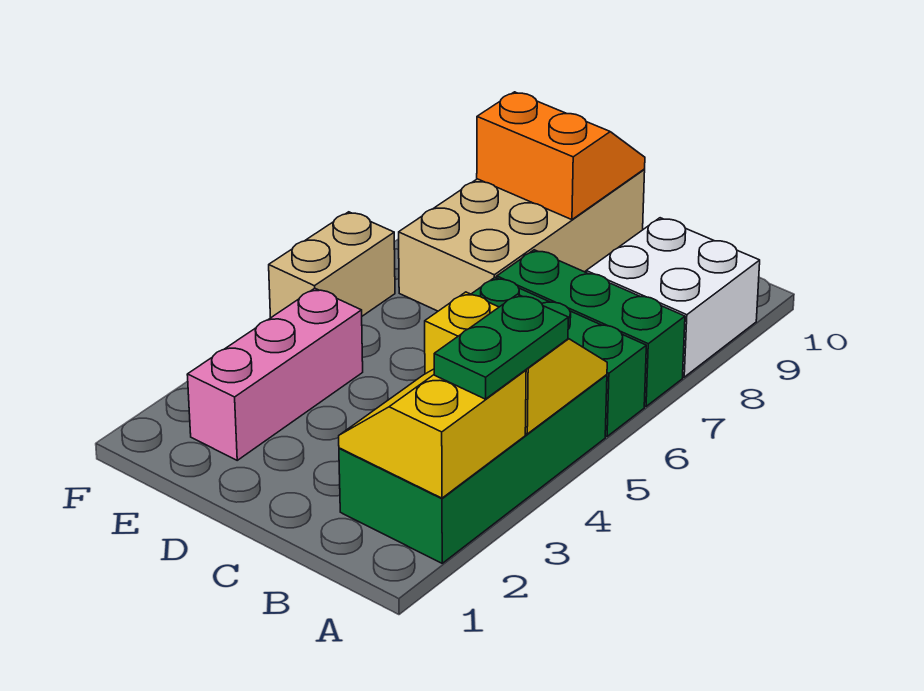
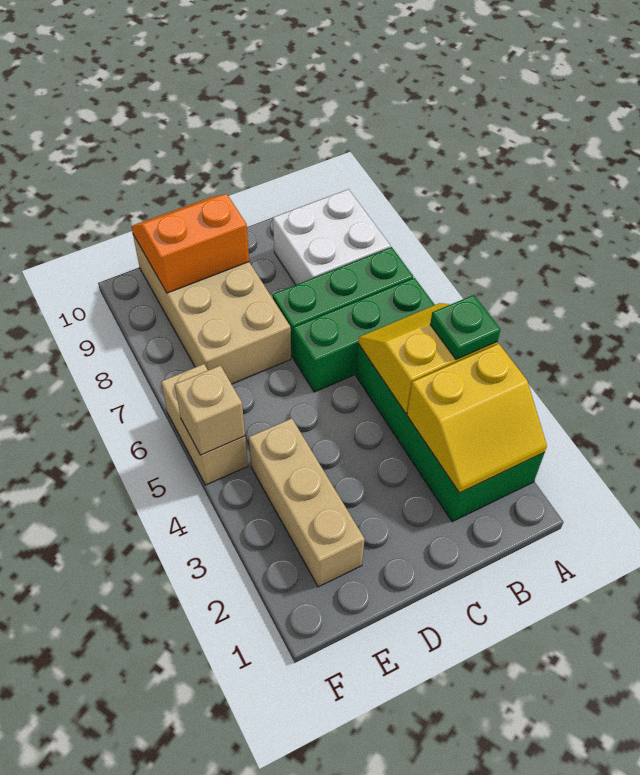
yellow slope A2:B3 level 2 top A -> yellow slope A2:B3 level 2 top 3
green plate A3:A4 level 3 -> green plate A4 level 3
pink brick E2:E4 level 1 -> tan brick E2:E4 level 1
none -> tan brick F5 level 2

